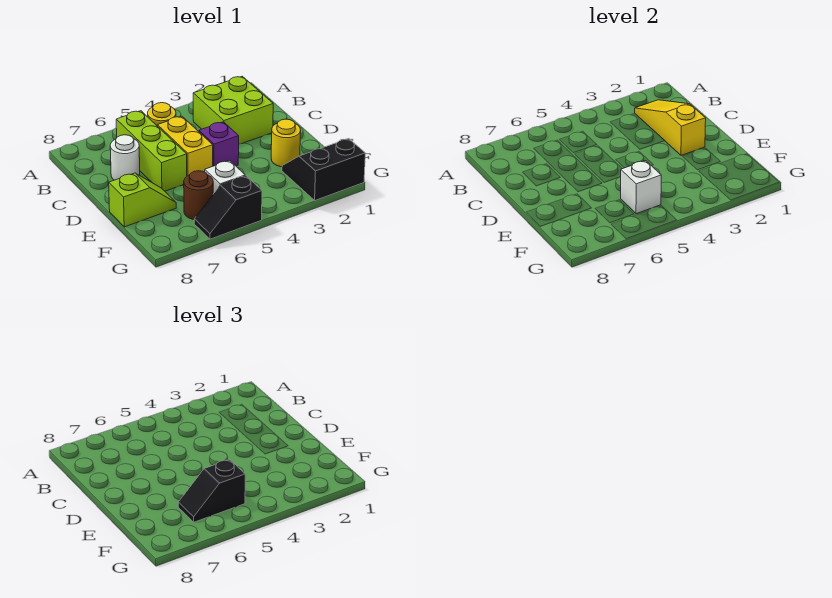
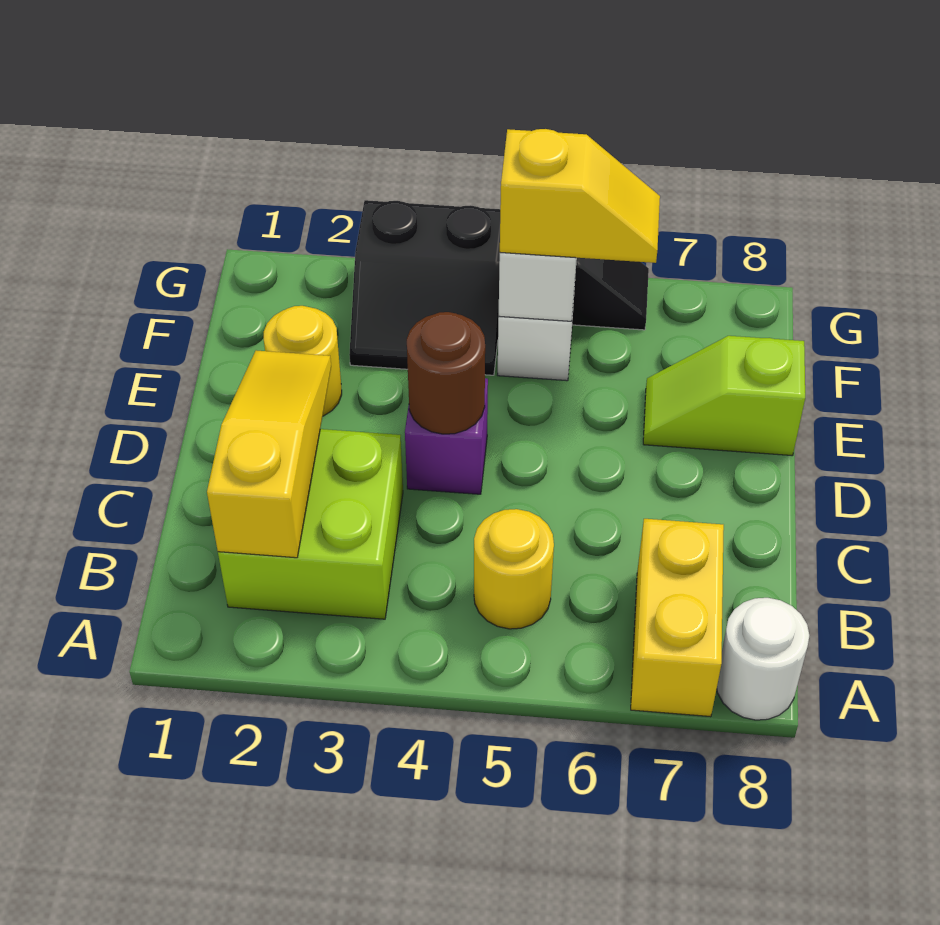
yellow slope B2:D2 level 2 top D -> yellow slope B2:D2 level 2 top B
lime brick B6:D6 level 1 -> none
yellow brick C5:D5 level 1 -> yellow brick A7:B7 level 1
white round brick C7 level 1 -> white round brick A8 level 1
black slope F1:G2 level 1 top G -> black slope F3:G4 level 1 top G
black slope F5:F6 level 3 top 5 -> yellow slope F5:F6 level 3 top 5
brown round brick F6 level 1 -> brown round brick D4 level 2

